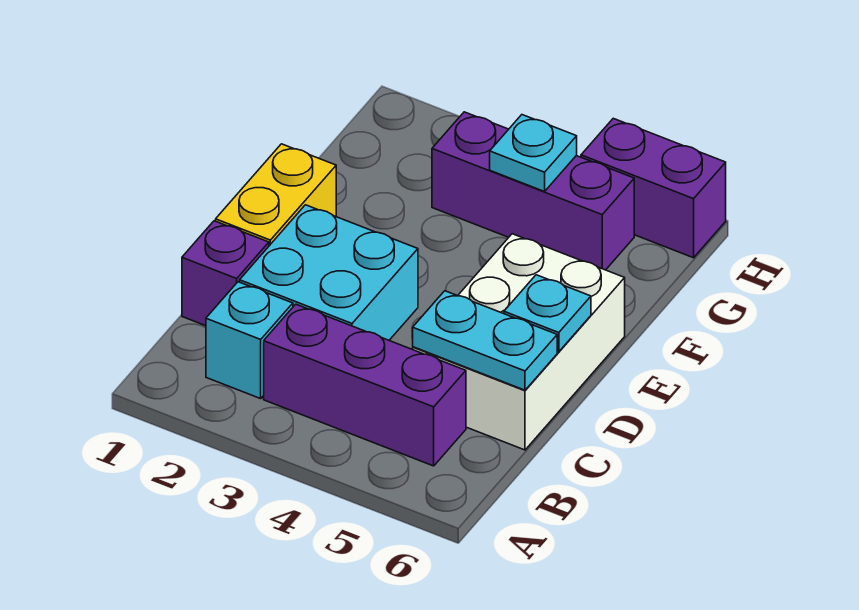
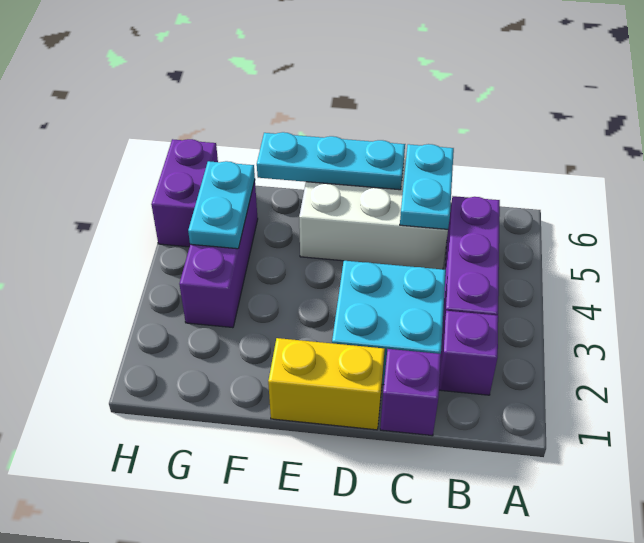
cyan brick B2 level 1 -> purple brick B2 level 1
cyan plate D6 level 2 -> cyan plate D6:F6 level 2
cyan plate G4 level 2 -> cyan plate G4:G5 level 2

